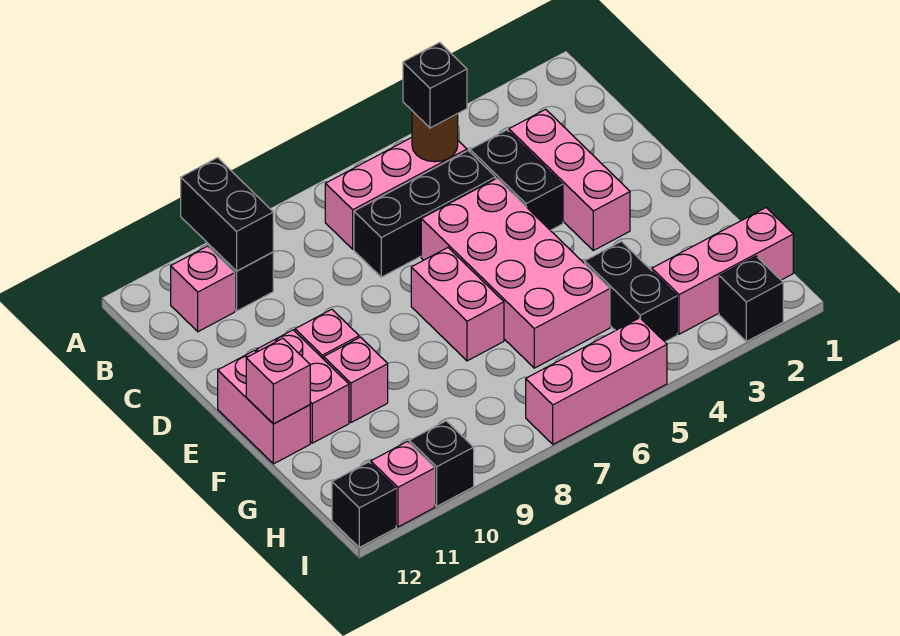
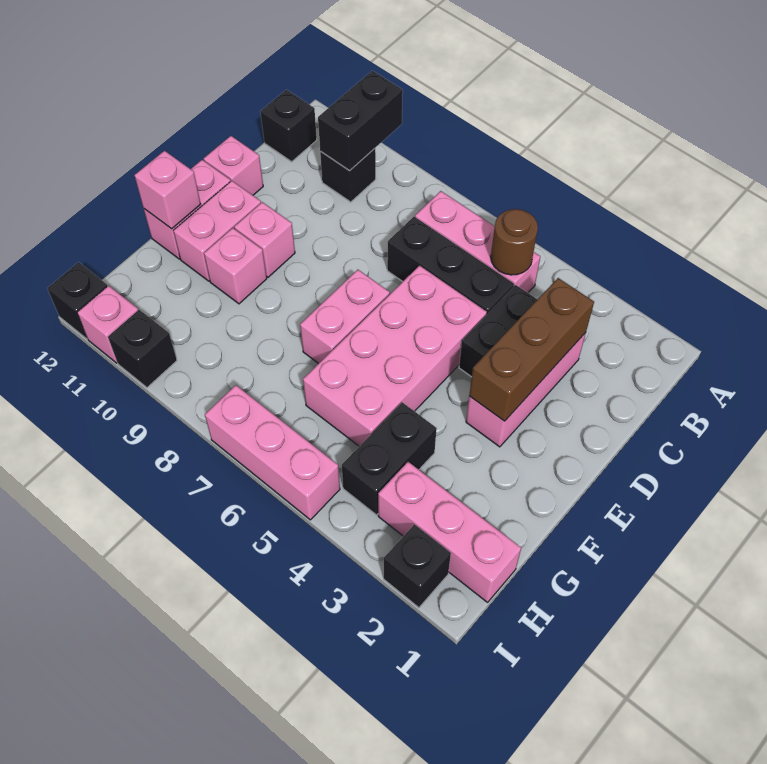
black brick B5 level 3 -> black brick B12 level 1
pink brick B11 level 1 -> pink brick D12 level 1
none -> brown brick C3:E3 level 2

